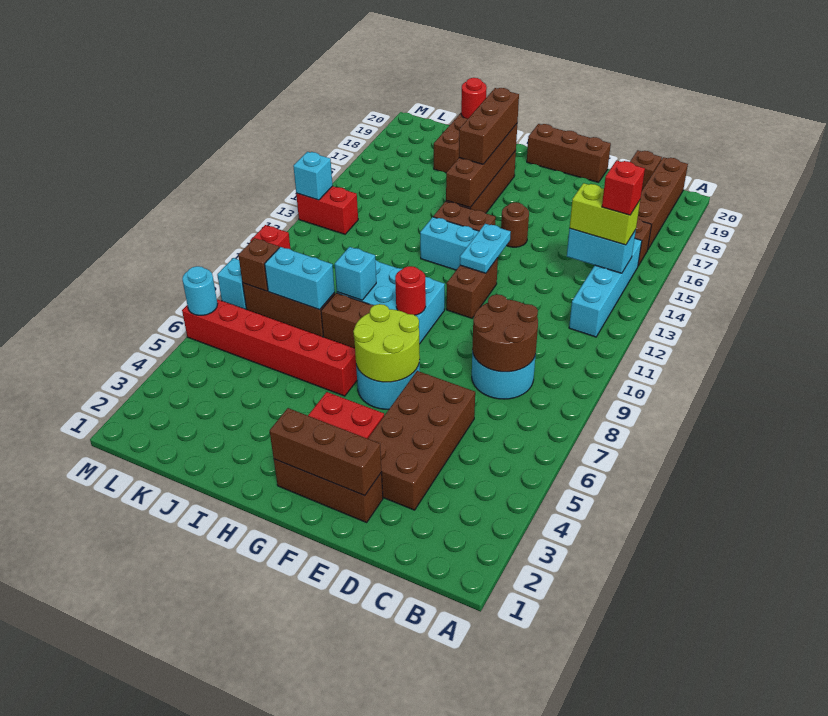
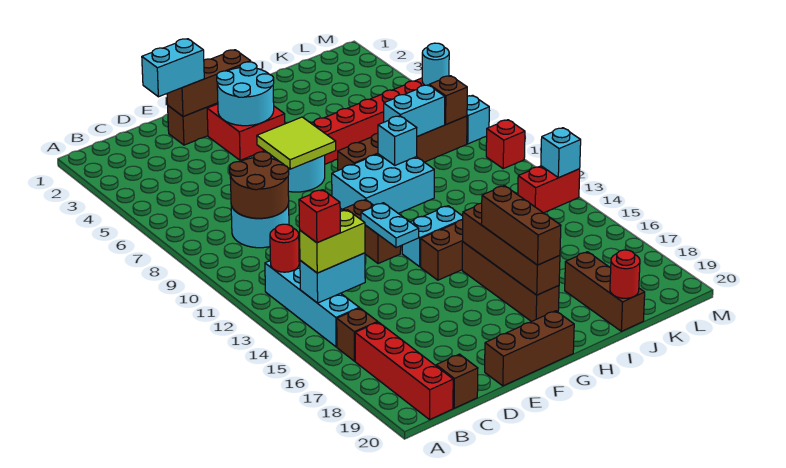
brown brick B17:B20 level 1 -> red brick B17:B20 level 1
none -> cyan brick D2:E2 level 3
brown brick D3:E6 level 1 -> none
none -> cyan round brick F3:G4 level 2
lime round brick F6:G7 level 2 -> lime tile F6:G7 level 2
brown round brick F15 level 1 -> none
red round brick G9 level 2 -> red round brick B12 level 2

